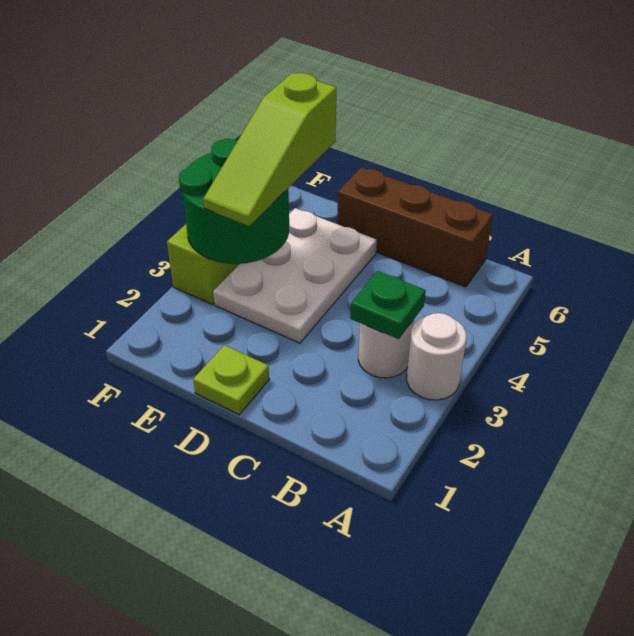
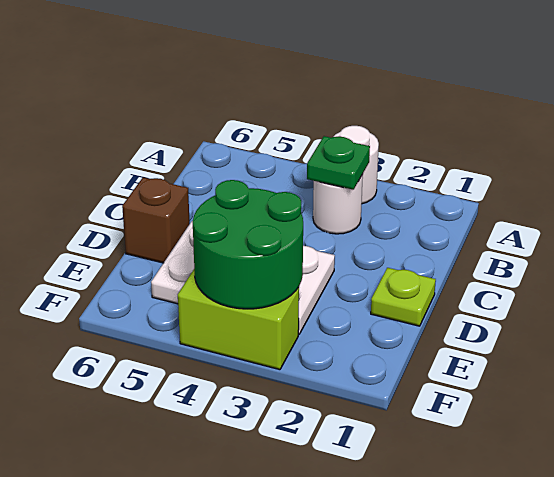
brown brick B6:D6 level 1 -> brown brick D6 level 1
lime slope E3:E5 level 3 top 5 -> none

